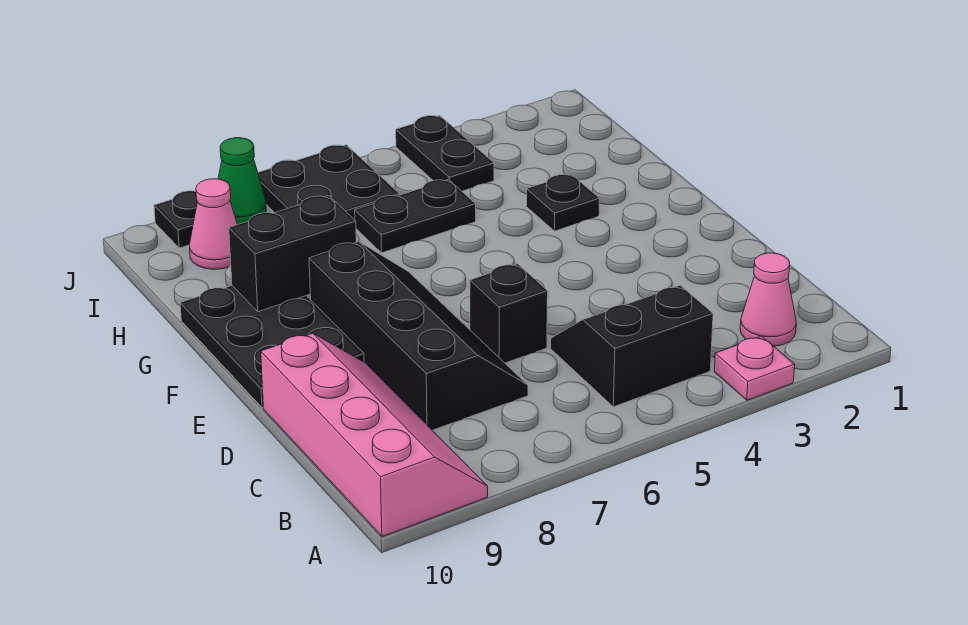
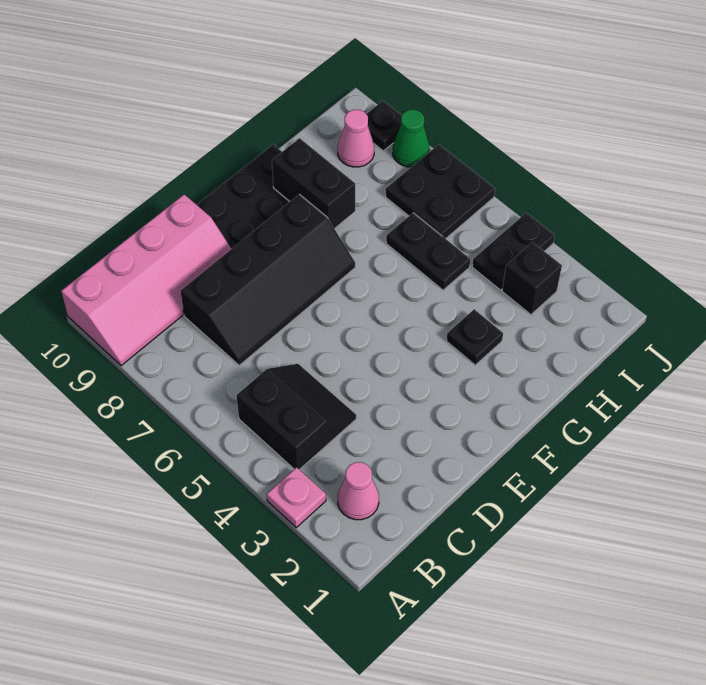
black brick D6 level 1 -> black brick I3 level 1

